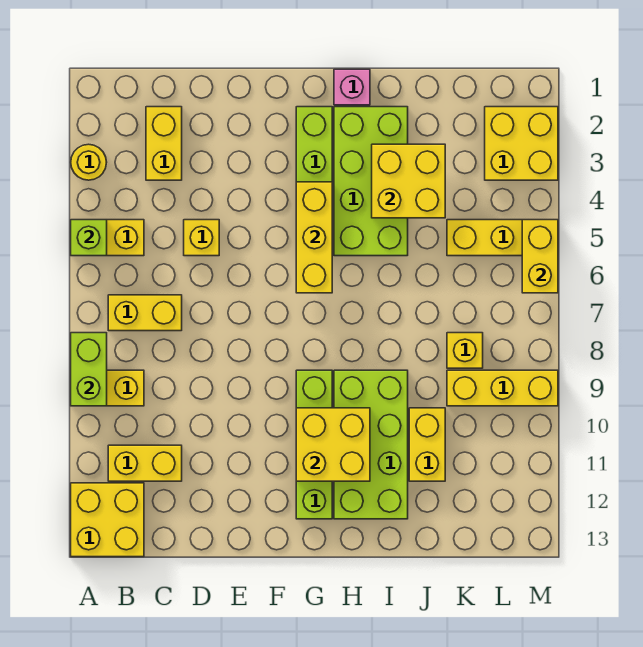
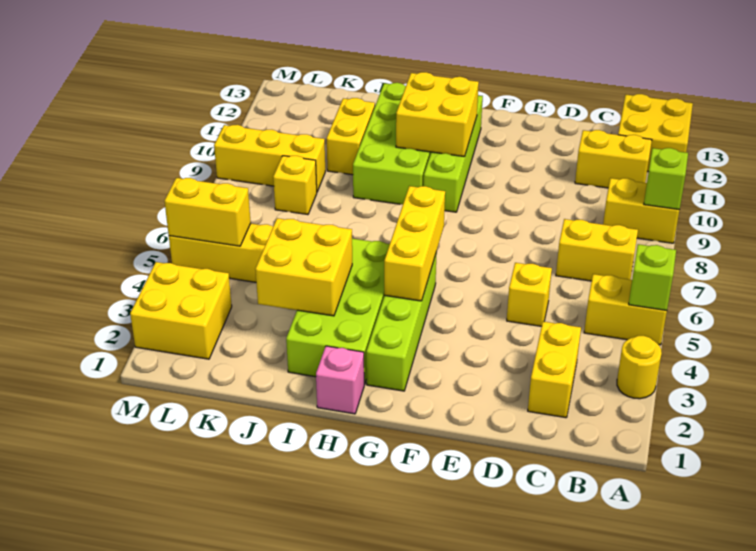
lime brick A8:A9 level 2 -> lime brick A9 level 2
yellow brick M5:M6 level 2 -> yellow brick L5:M5 level 2

